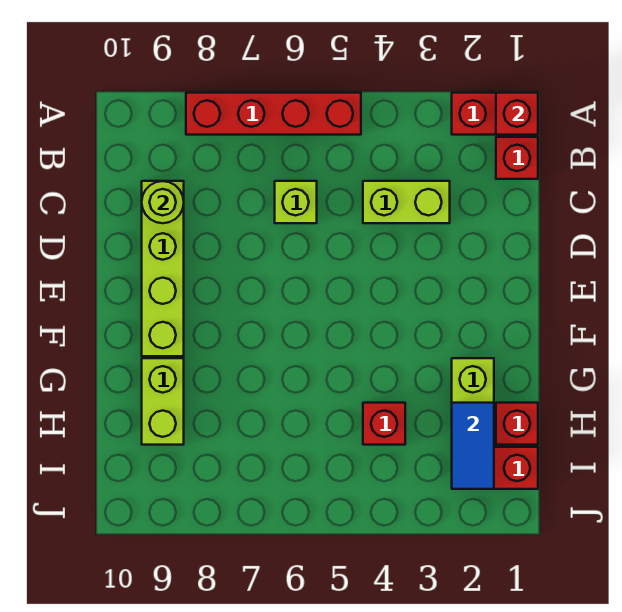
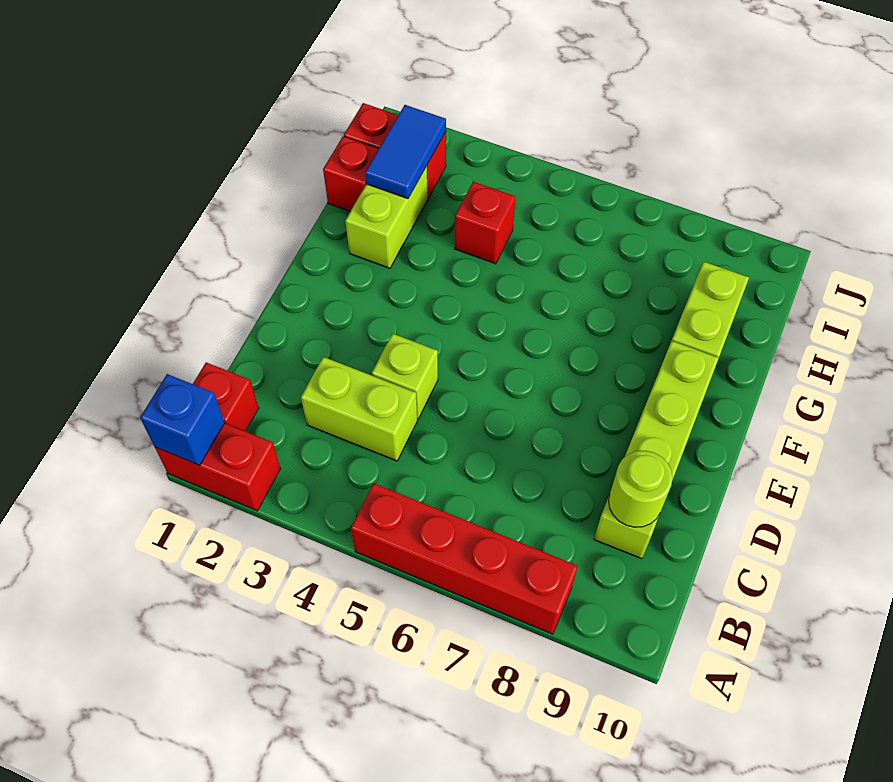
red brick A1 level 2 -> blue brick A1 level 2
lime brick C6 level 1 -> lime brick D4 level 1

